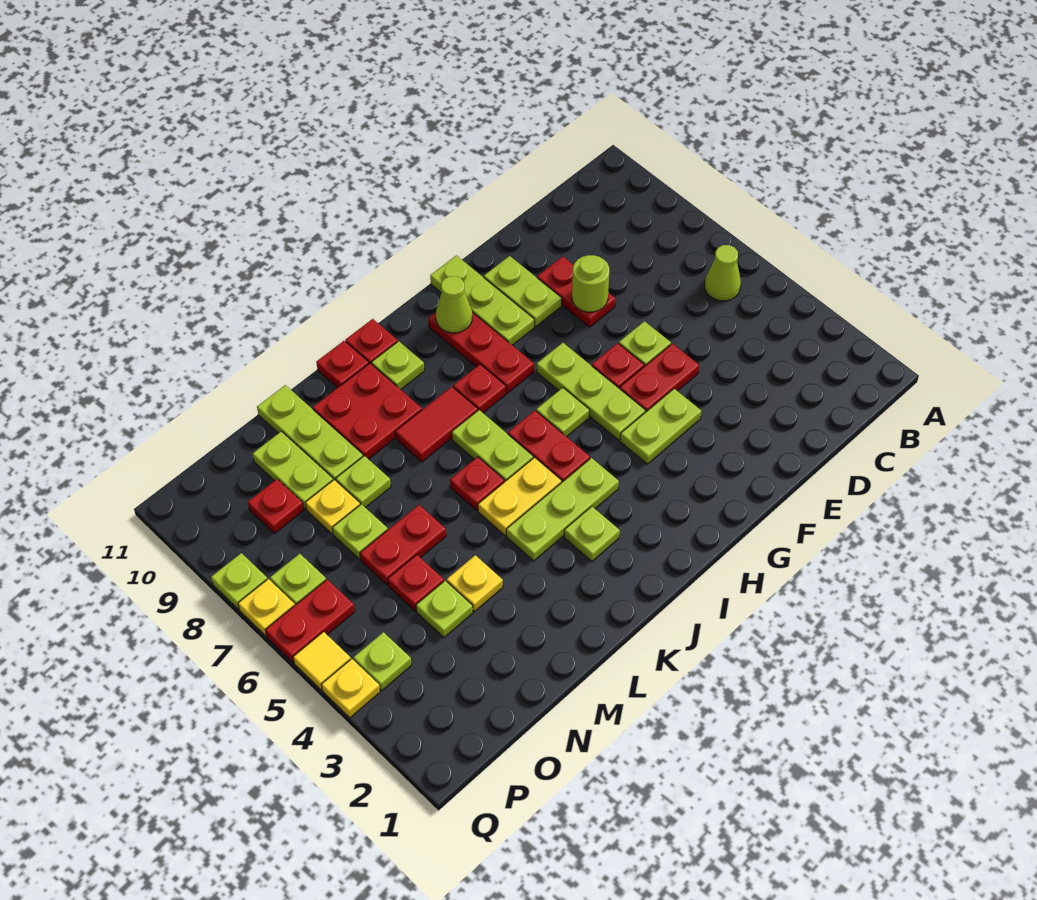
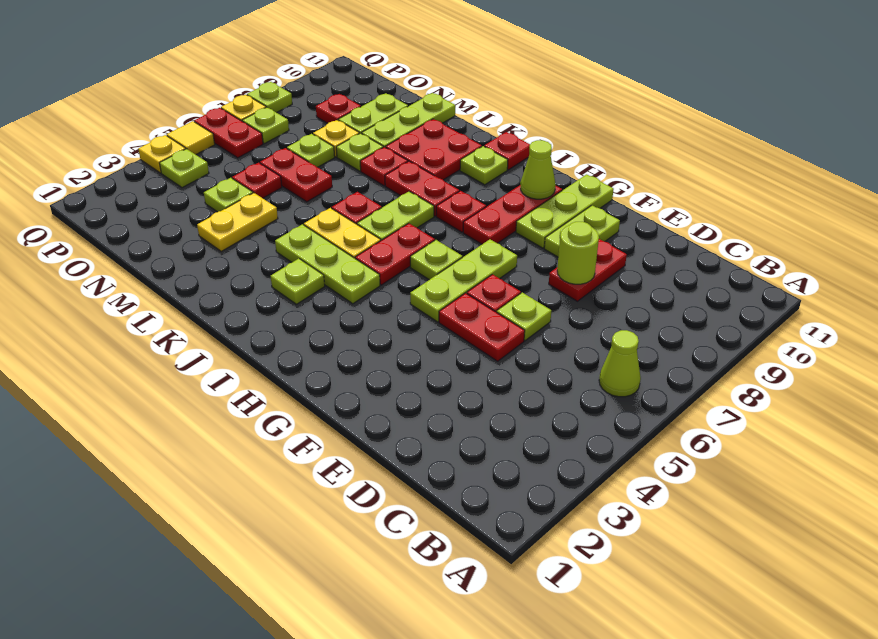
lime plate F4:G4 level 1 -> none
red tile J8:K8 level 1 -> red plate J8:K8 level 1
red plate K11 level 1 -> red plate L8 level 1
yellow plate M4 level 1 -> yellow plate M3:M4 level 1

